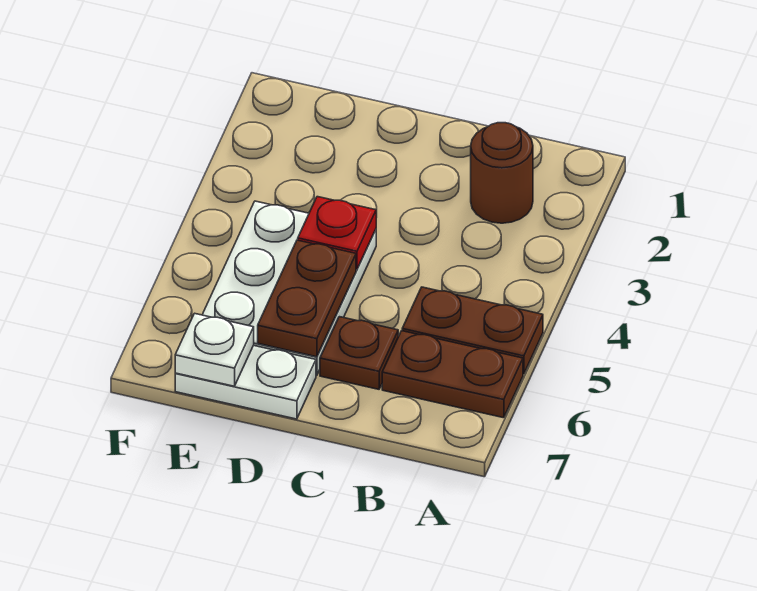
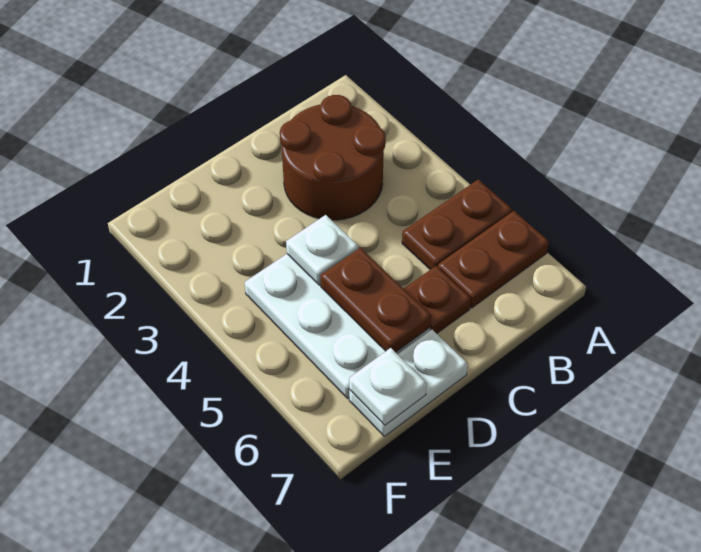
brown round brick B2 level 1 -> brown round brick B2:C3 level 1
red plate D4 level 2 -> white plate D4 level 2

